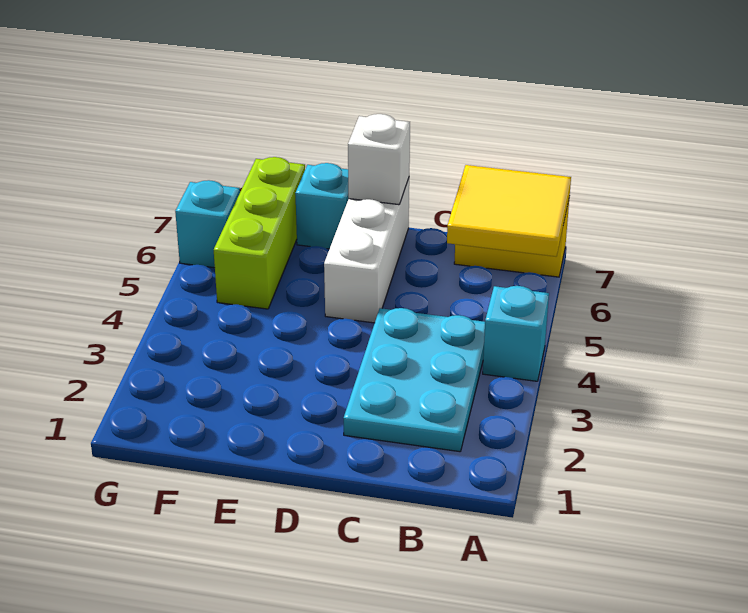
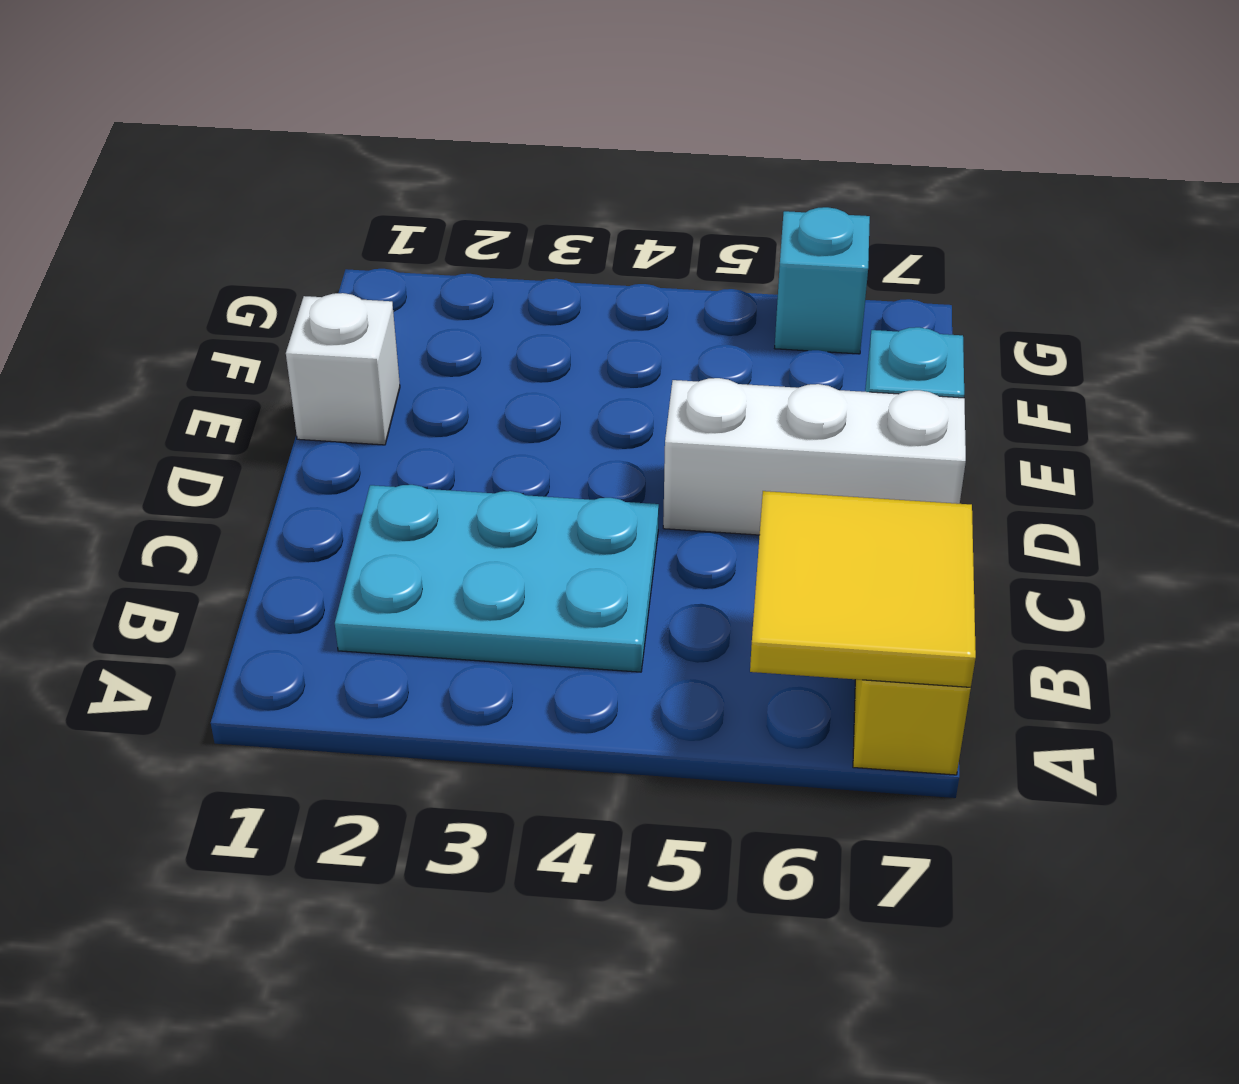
cyan brick A4 level 1 -> none
white brick D7 level 2 -> white brick E1 level 1
lime brick F5:F7 level 1 -> none

